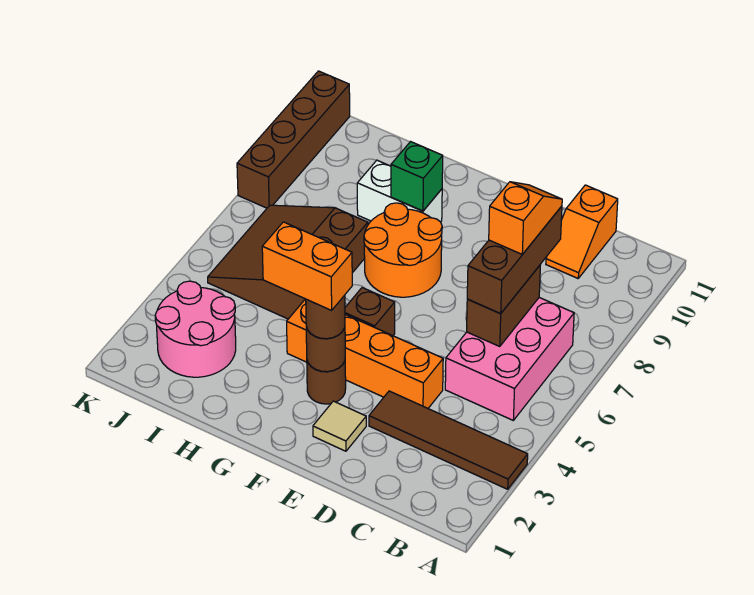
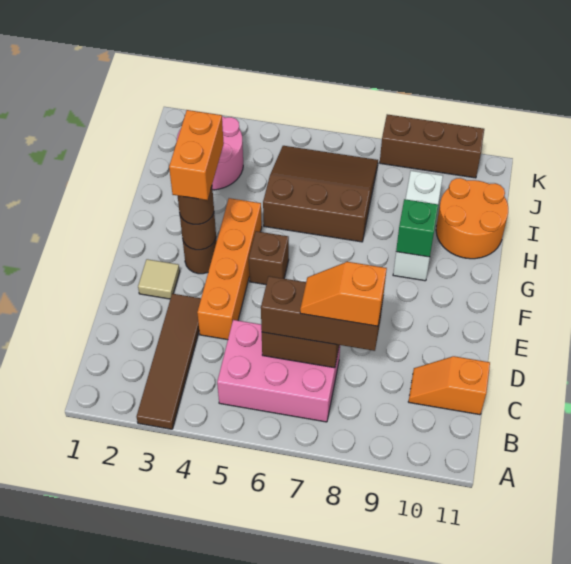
orange slope C7:C8 level 4 top 7 -> orange slope C7:C8 level 4 top 8
orange round brick F7:G8 level 1 -> orange round brick H10:I11 level 1
white brick G9:H9 level 1 -> white brick G9:I9 level 1
brown brick K8:K11 level 1 -> brown brick K8:K10 level 1

